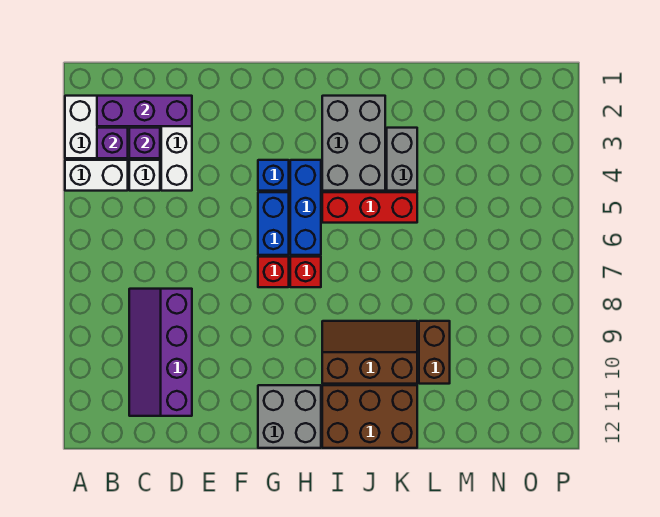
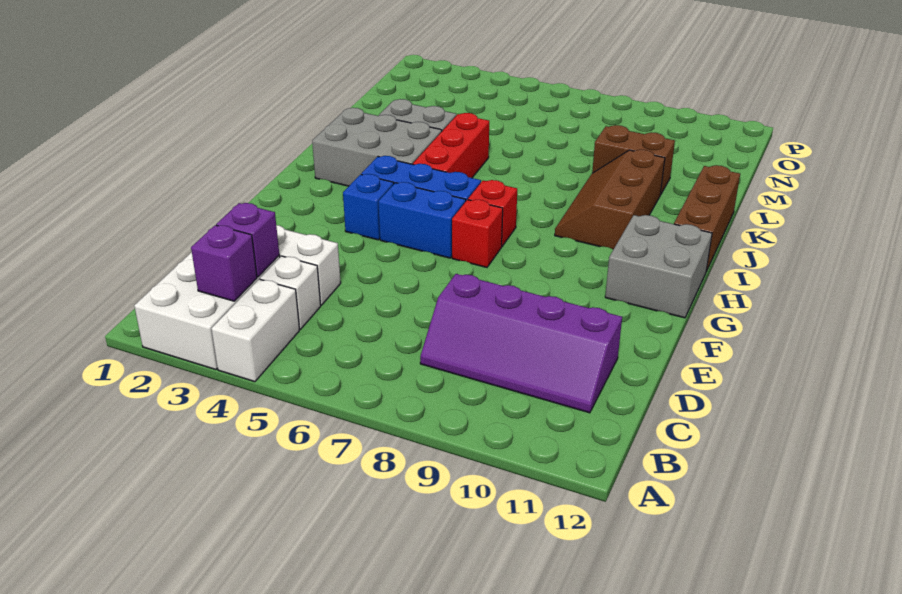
purple brick B2:D2 level 2 -> none
brown brick I11:K12 level 1 -> brown brick I12:K12 level 1

